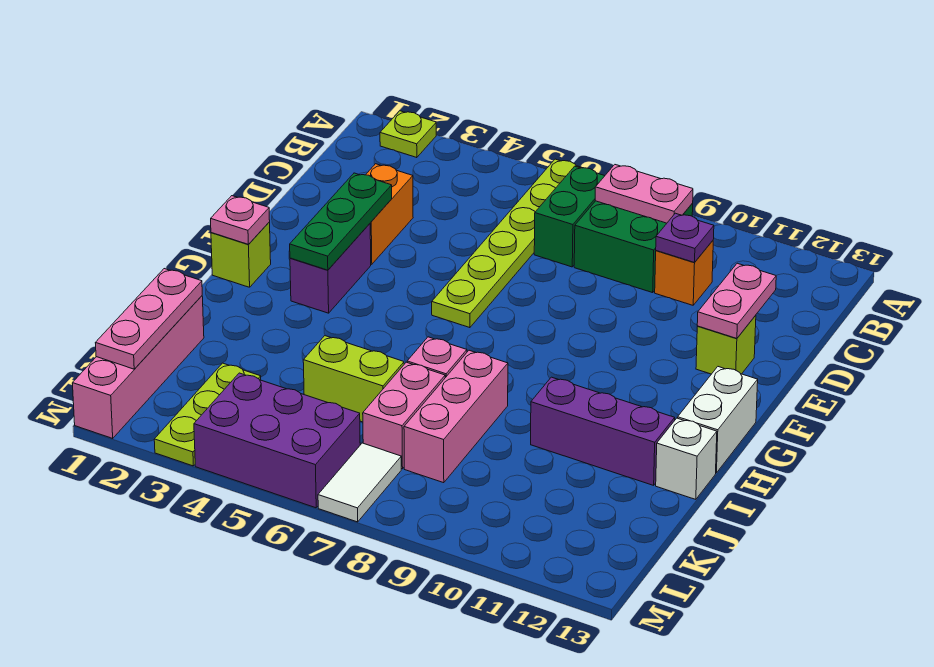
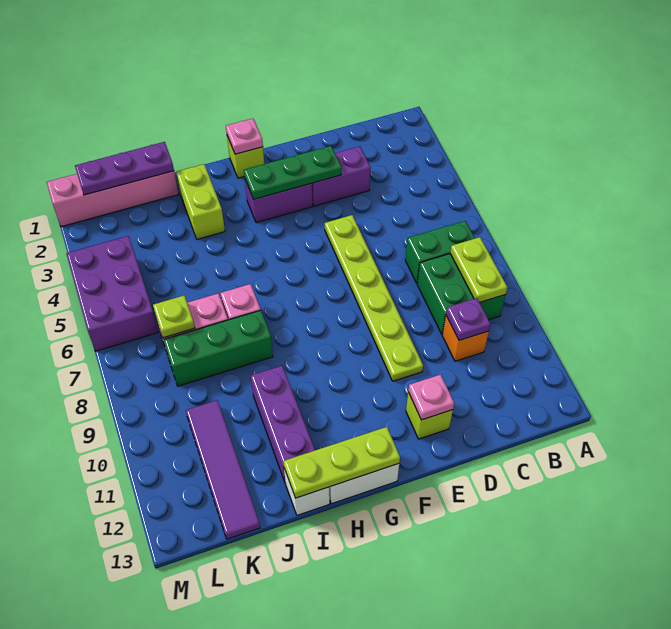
lime plate A2 level 1 -> lime plate K7 level 2
lime plate A6:F6 level 1 -> lime plate E5:E10 level 1
pink plate B8:B9 level 2 -> lime plate B8:B9 level 2
orange brick D3:E3 level 1 -> purple brick D3:E3 level 1
pink plate D12:E12 level 2 -> pink plate E12 level 2
pink brick I8:K8 level 1 -> green brick I8:K8 level 1
pink plate J1:L1 level 2 -> purple plate J1:L1 level 2
lime brick J5:J6 level 1 -> lime brick I2:I3 level 1
lime plate K3:M3 level 1 -> lime plate G13:I13 level 2
none -> purple tile K10:K13 level 1
white tile L7:M7 level 1 -> none

